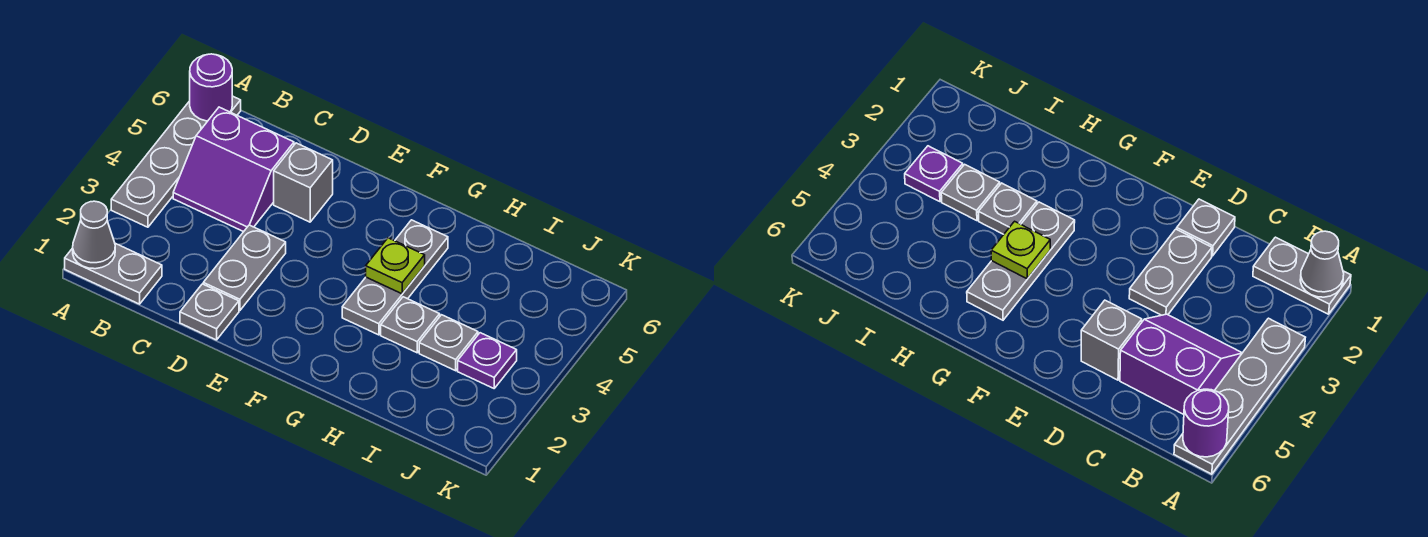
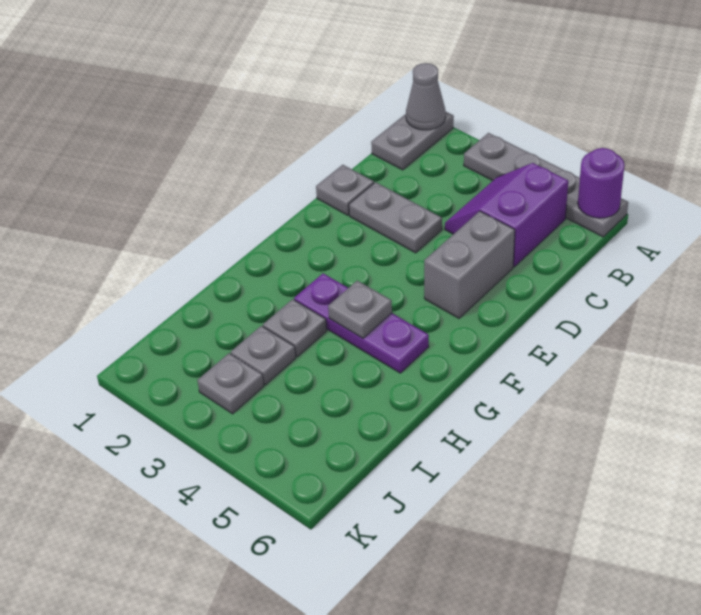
grey brick D5 level 1 -> grey brick D5:E5 level 1
grey plate G3:G5 level 1 -> purple plate G3:G5 level 1
lime plate G4 level 2 -> grey plate G4 level 2
purple plate J3 level 1 -> grey plate J3 level 1

